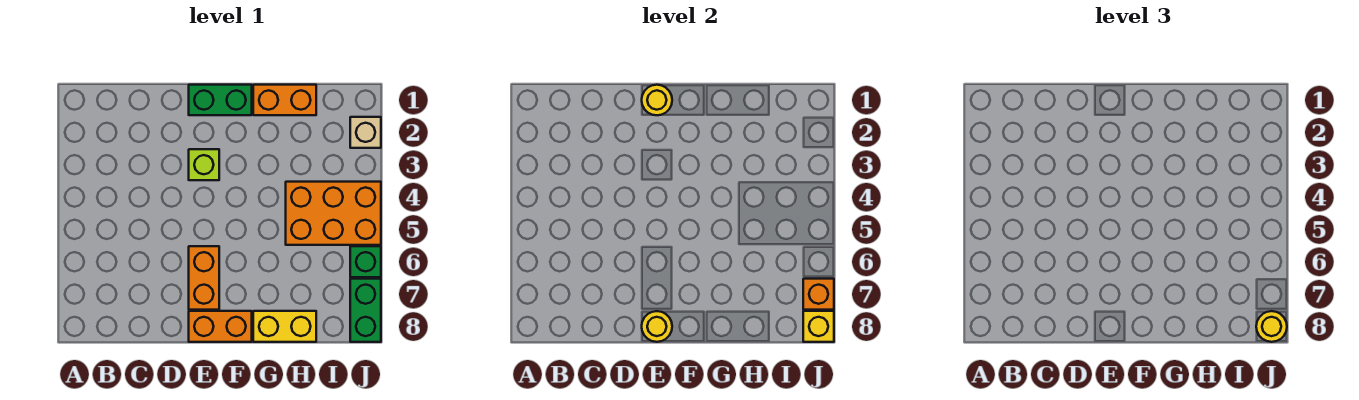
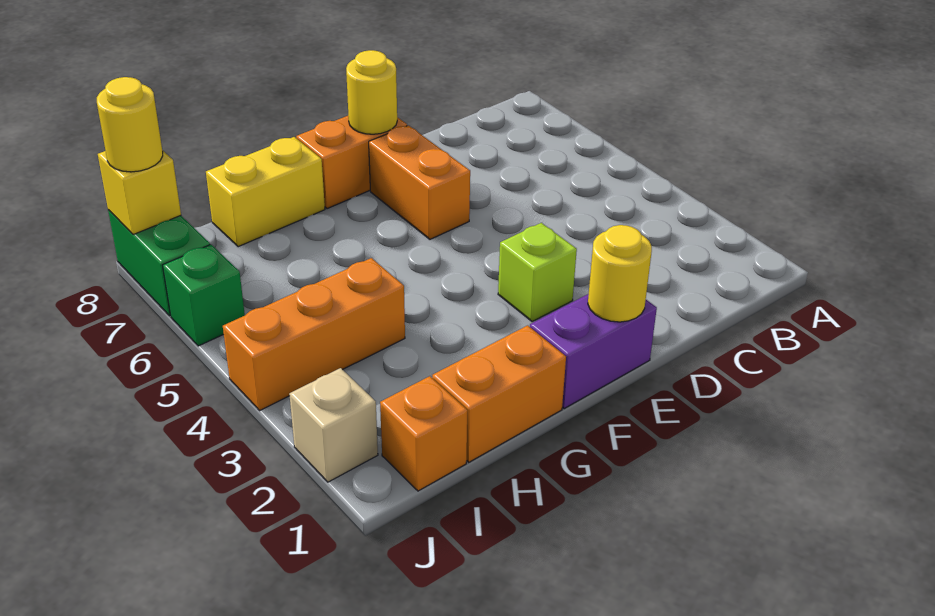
green brick E1:F1 level 1 -> purple brick E1:F1 level 1
orange brick H4:J5 level 1 -> orange brick H4:J4 level 1
orange brick J7 level 2 -> orange brick I1 level 1

